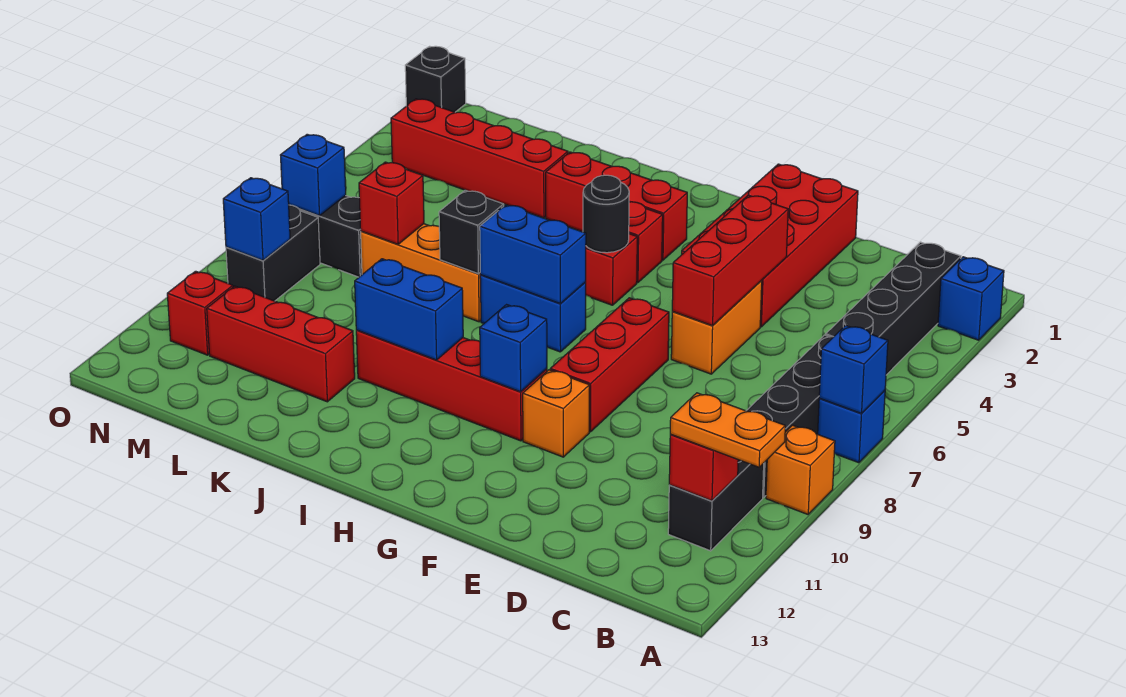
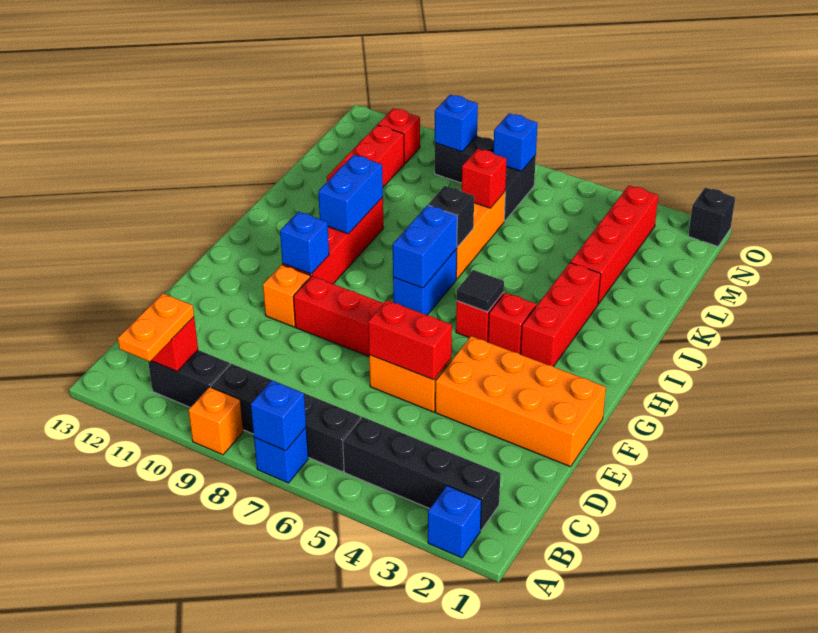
red brick E1:F4 level 1 -> orange brick E1:F4 level 1
red brick E4:E6 level 2 -> red brick E5:E6 level 2
black round brick H5 level 2 -> black tile H5 level 2

